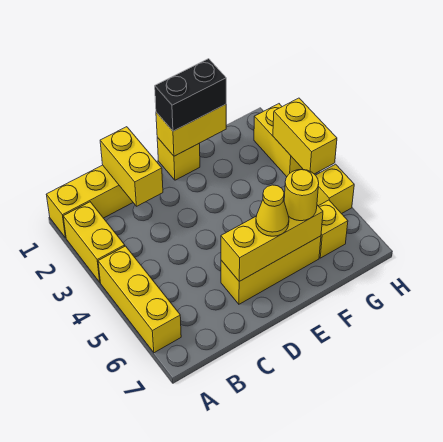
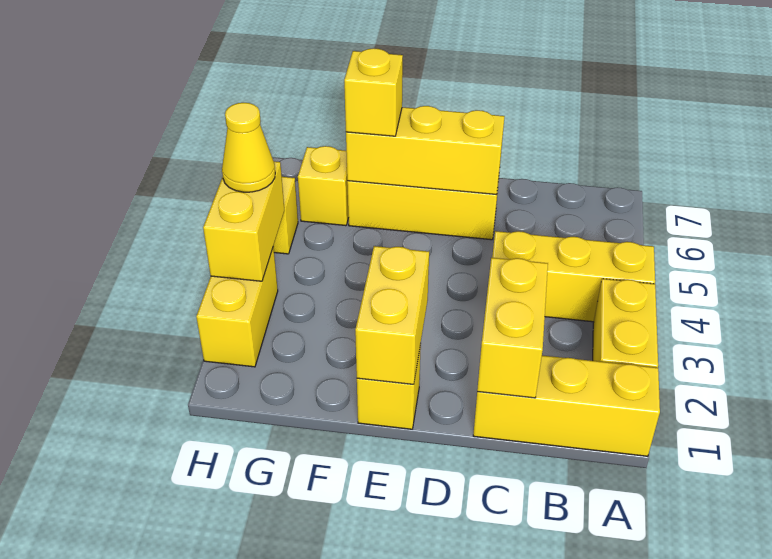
yellow brick A4:A6 level 1 -> yellow brick A4:C4 level 1
yellow brick E1:F1 level 2 -> yellow brick E1:E2 level 2
black brick E1:F1 level 3 -> none
yellow cone E6 level 3 -> yellow cone H4 level 3
yellow round brick F6 level 3 -> yellow brick F6 level 3

